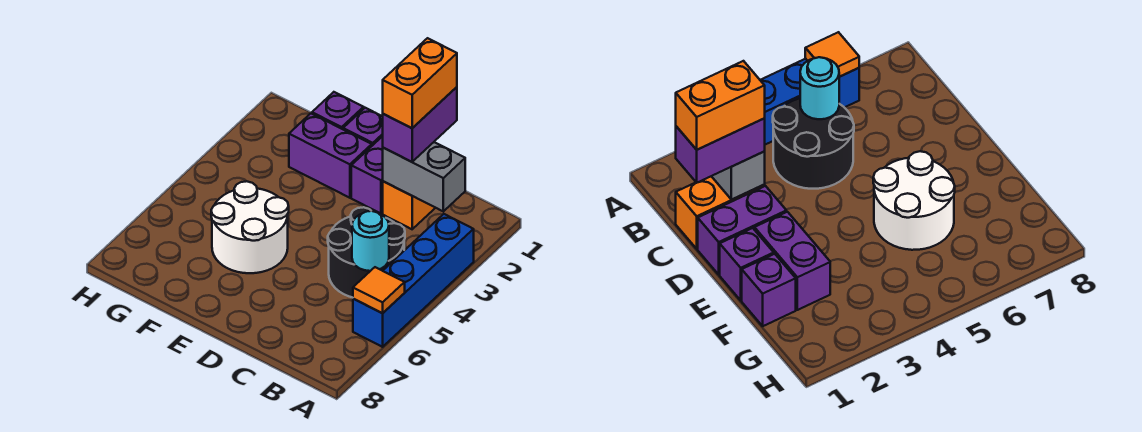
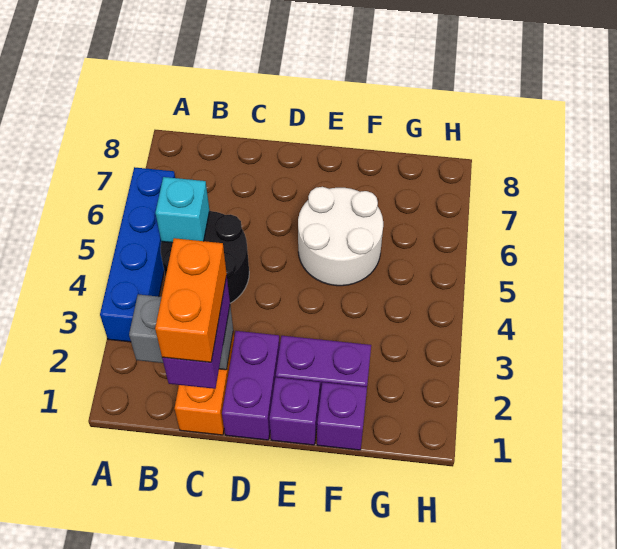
orange tile A6 level 2 -> none
cyan round brick B5 level 2 -> cyan brick B5 level 2

